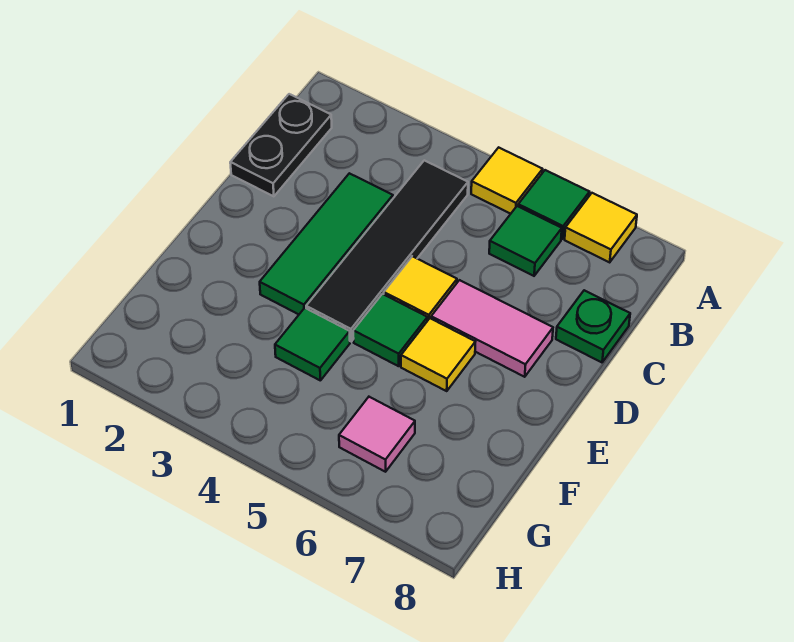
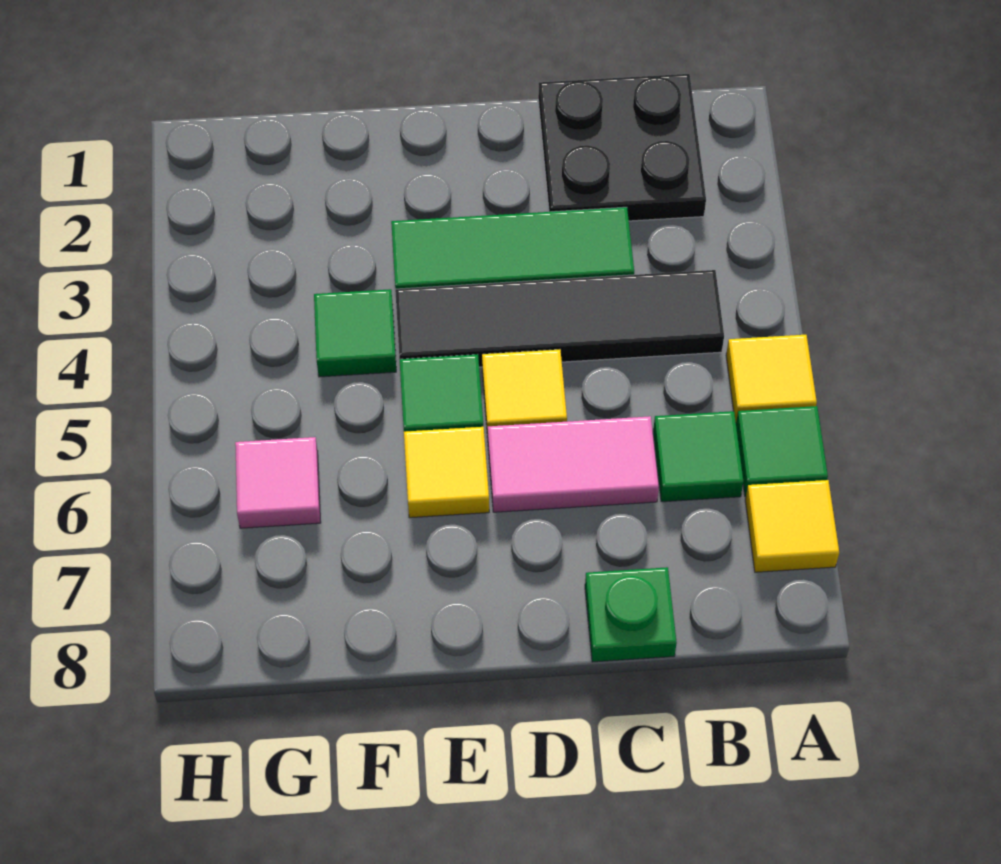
black plate B1:C1 level 1 -> black plate B1:C2 level 1
pink tile D6:D7 level 1 -> pink tile C6:D6 level 1

